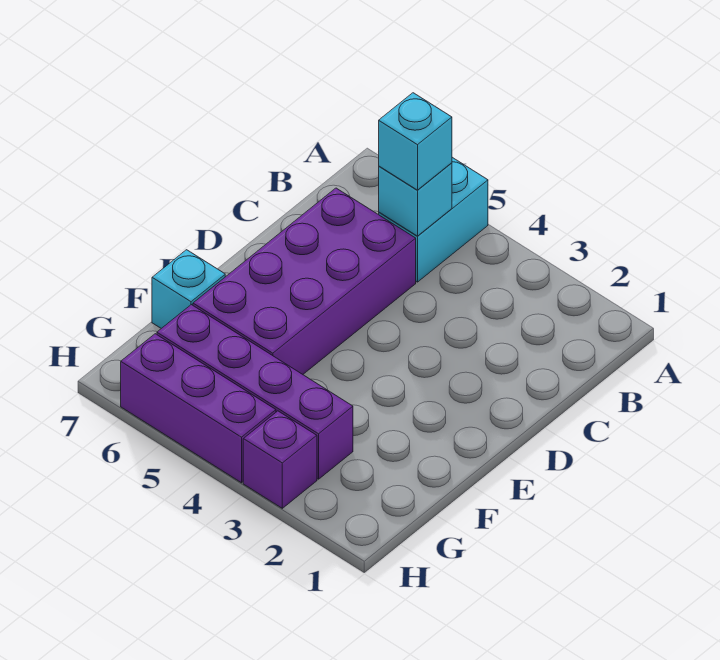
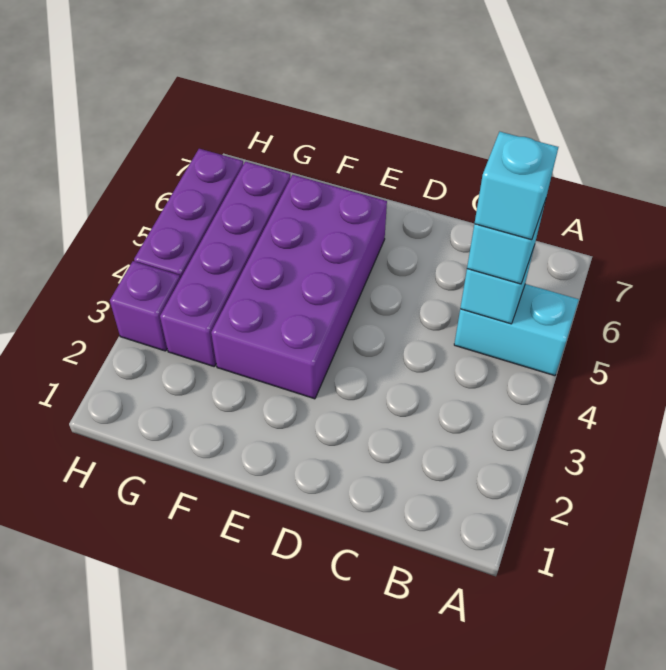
purple brick C5:F6 level 1 -> purple brick E3:F6 level 1
cyan brick F7 level 1 -> cyan brick B5 level 4

